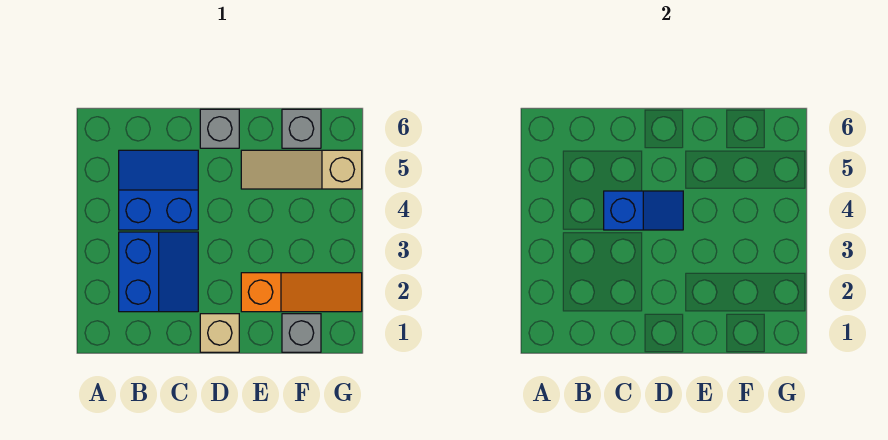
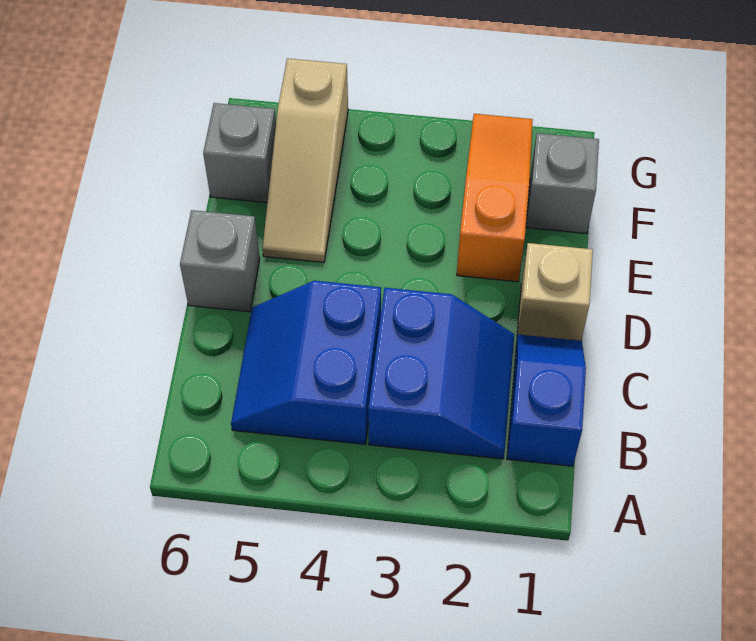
blue slope B2:C3 level 1 top B -> blue slope B2:C3 level 1 top 3
blue slope C4:D4 level 2 top C -> blue slope B1:C1 level 1 top B

